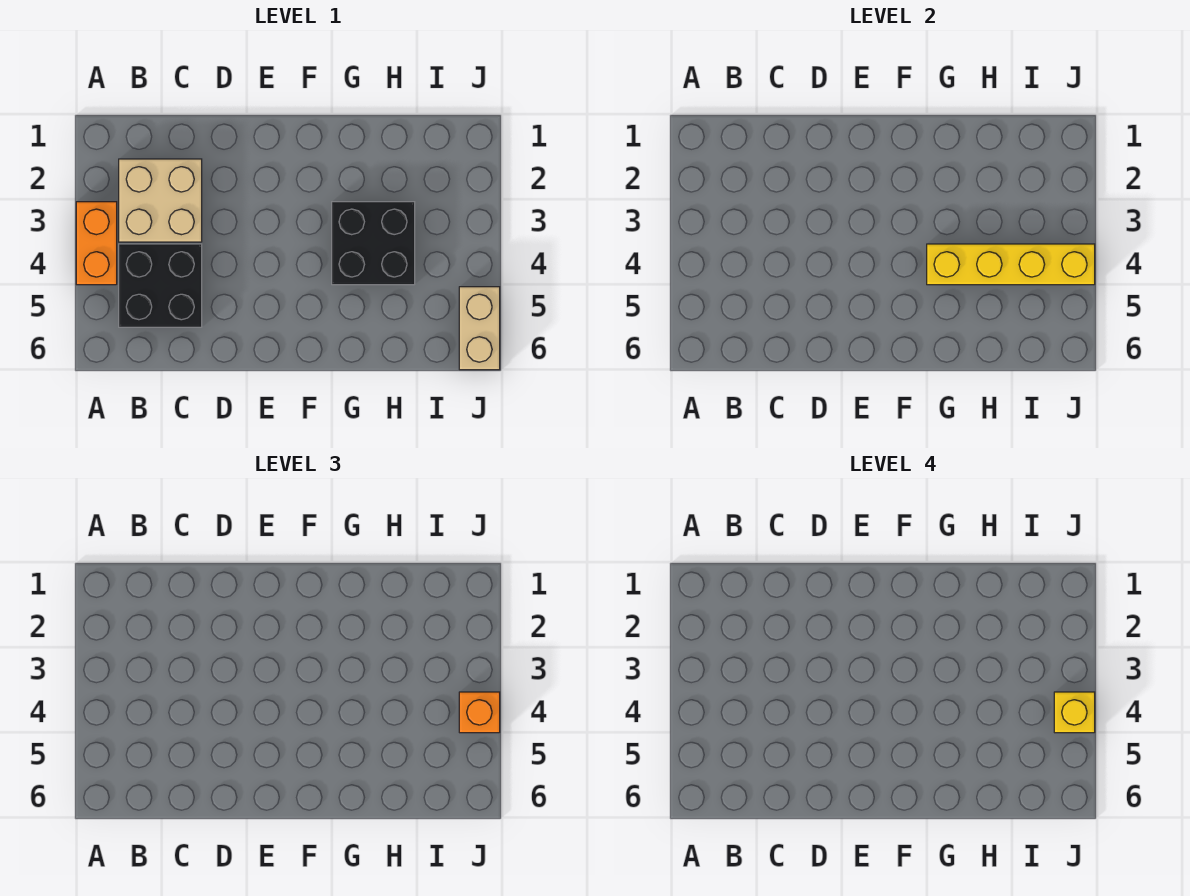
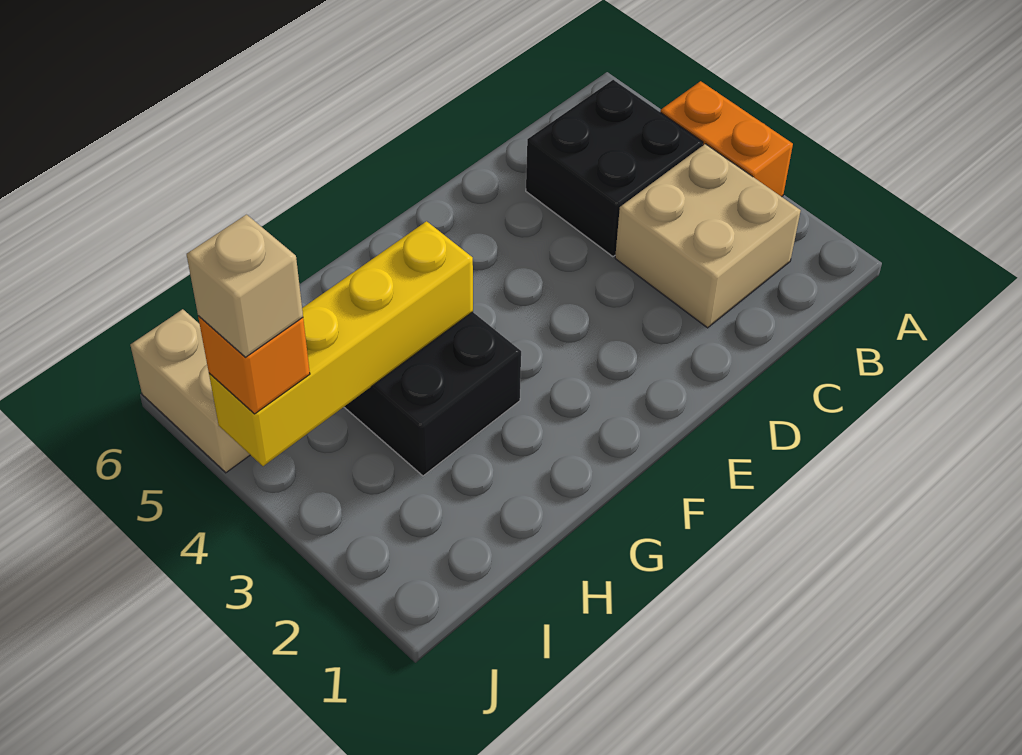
yellow brick J4 level 4 -> tan brick J4 level 4

